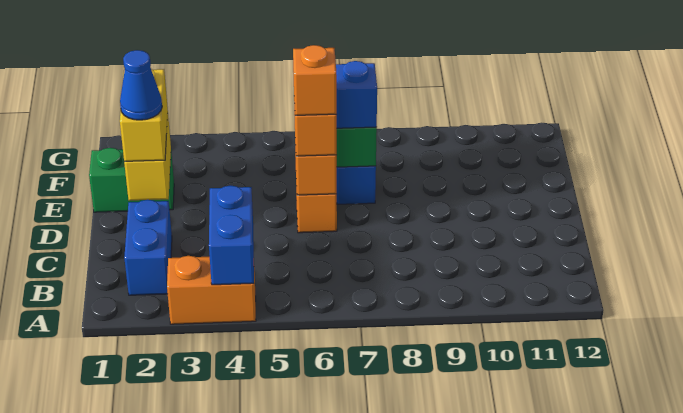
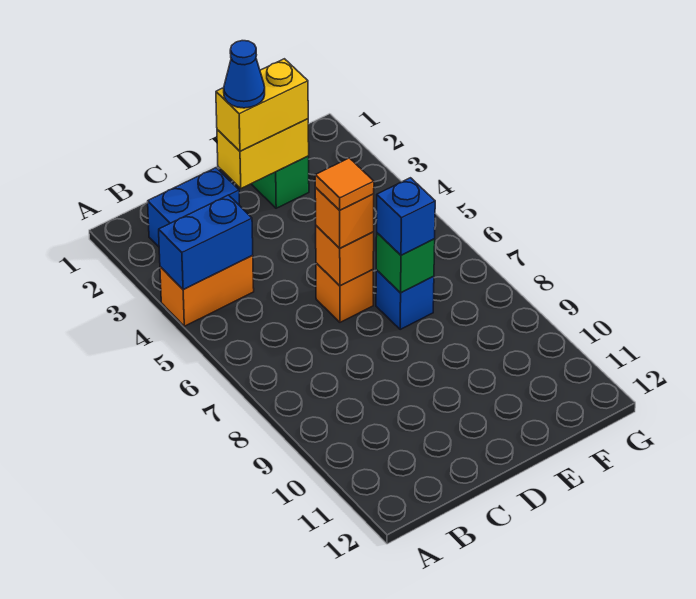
orange brick A3:A4 level 1 -> orange brick A4:B4 level 1
orange brick D6 level 4 -> orange tile D6 level 4

